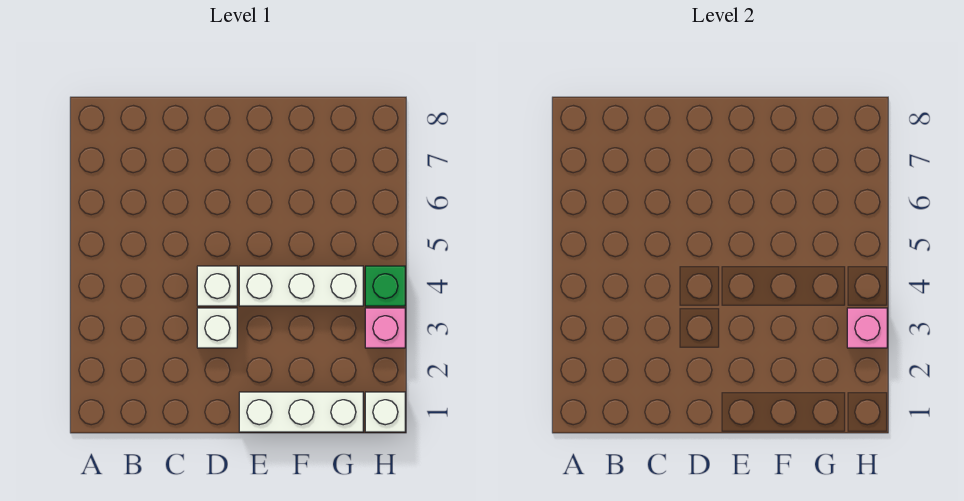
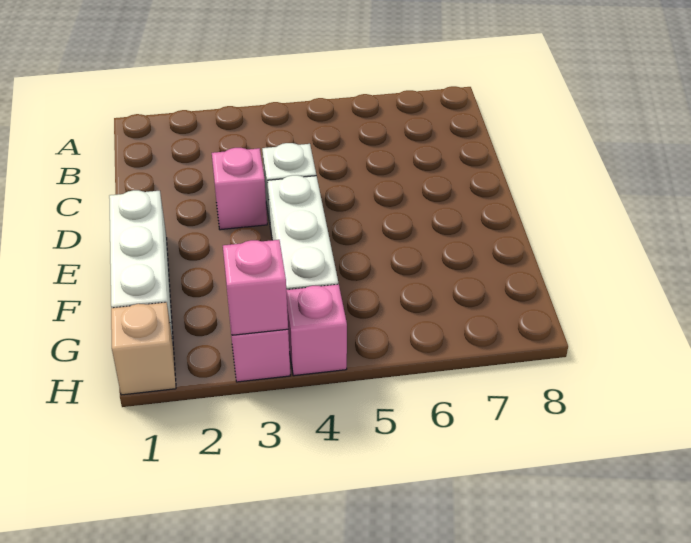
white brick D3 level 1 -> pink brick D3 level 1
white brick H1 level 1 -> tan brick H1 level 1
green brick H4 level 1 -> pink brick H4 level 1

